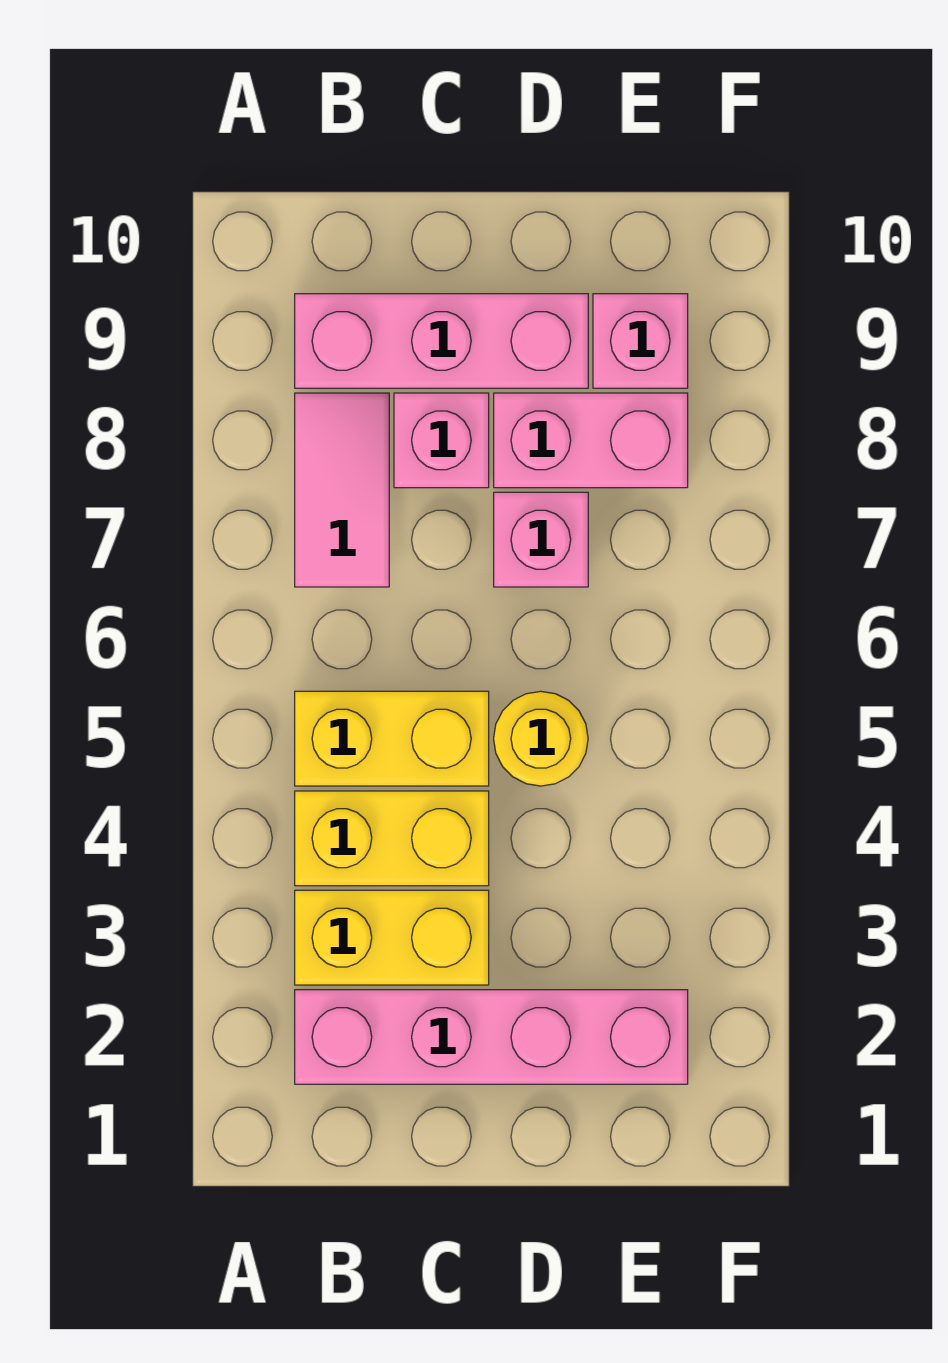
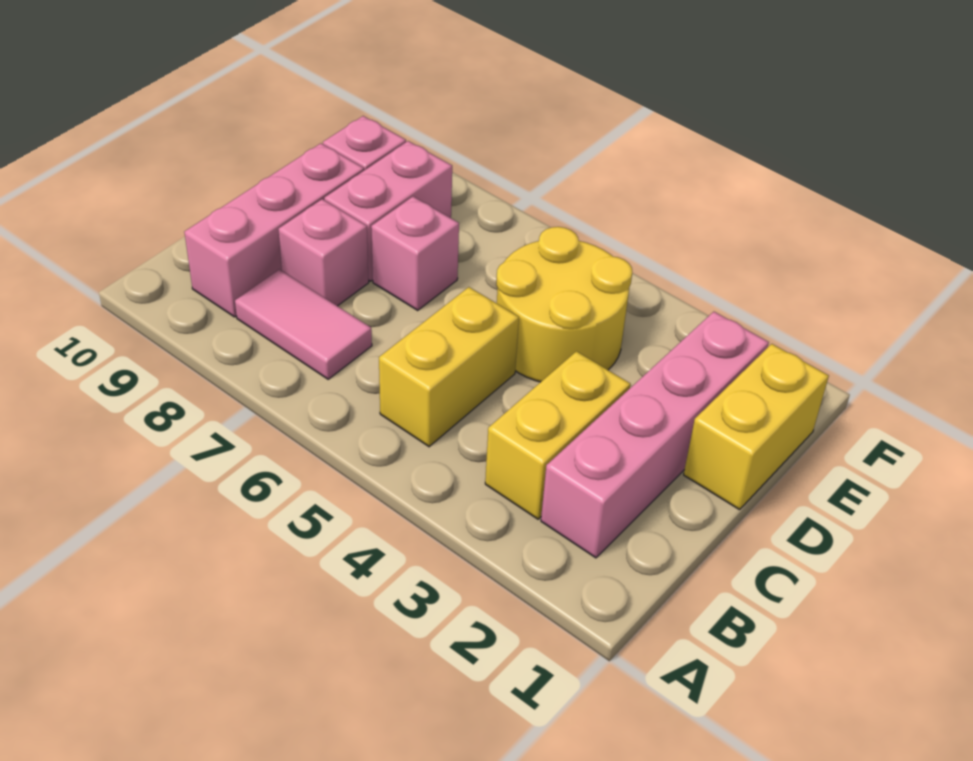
yellow brick B4:C4 level 1 -> yellow brick D1:E1 level 1
yellow round brick D5 level 1 -> yellow round brick D4:E5 level 1

